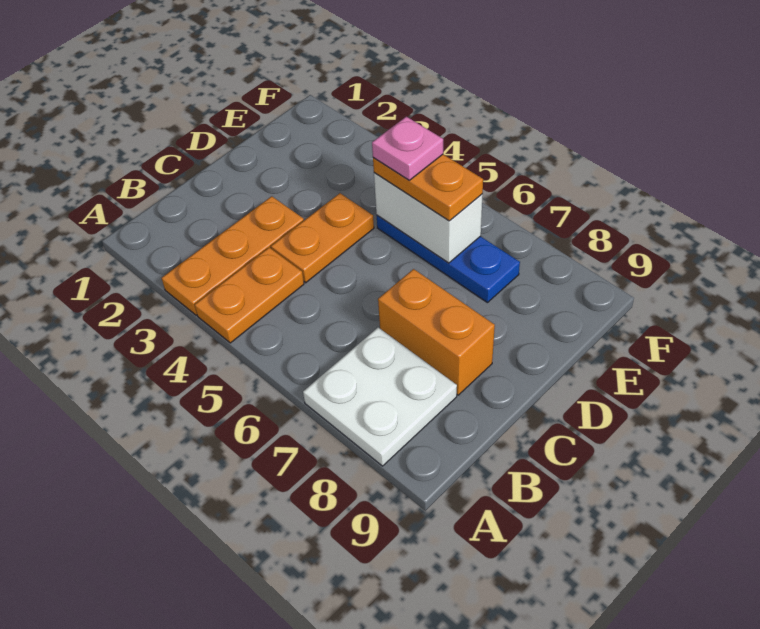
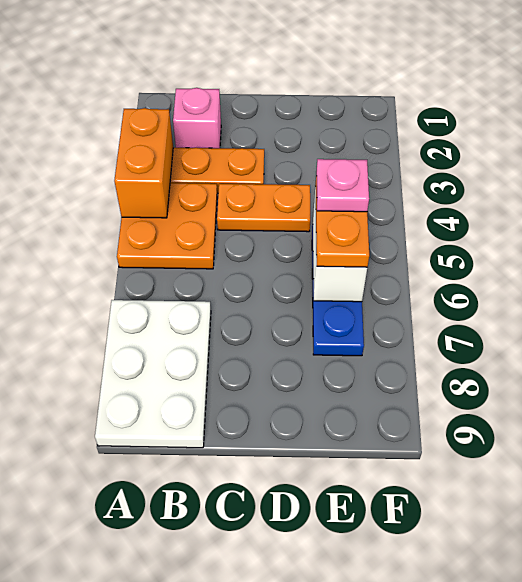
orange plate A4:B4 level 1 -> orange plate A4:B5 level 1
white plate A7:B8 level 1 -> white plate A7:B9 level 1
none -> pink brick B2 level 1
orange brick C7:C8 level 1 -> orange brick A3:A4 level 2

